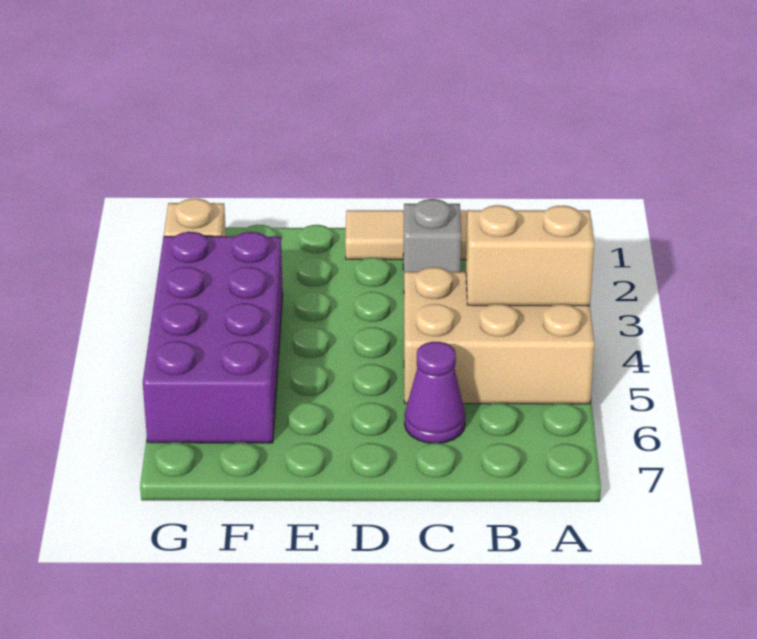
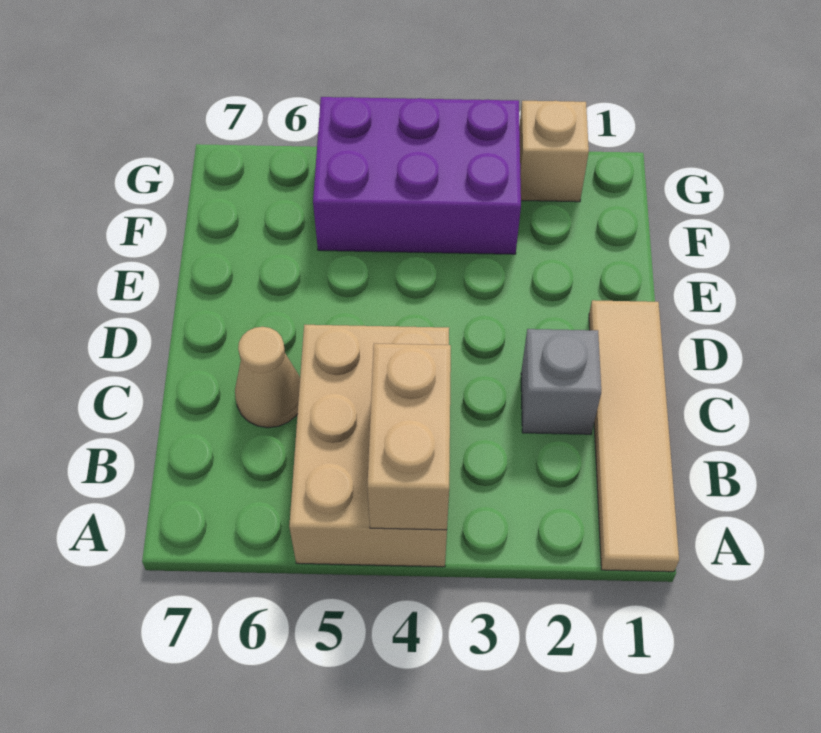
purple cone C6 level 1 -> tan cone C6 level 1
purple brick F3:G6 level 1 -> purple brick F3:G5 level 1

